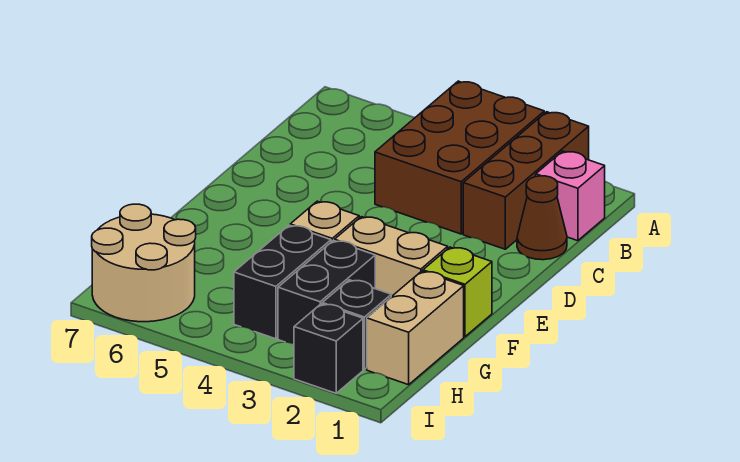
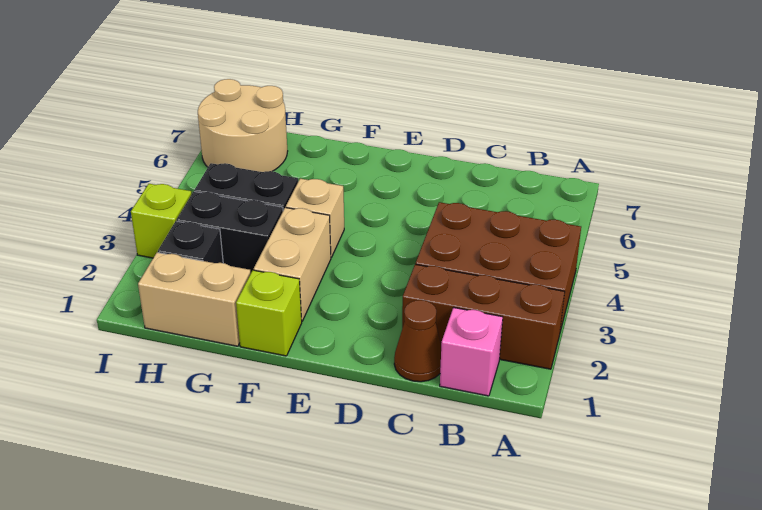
black brick I2 level 1 -> none
none -> lime brick I3 level 1

